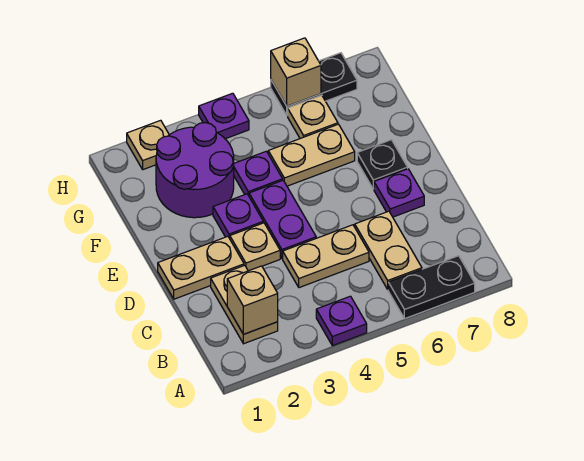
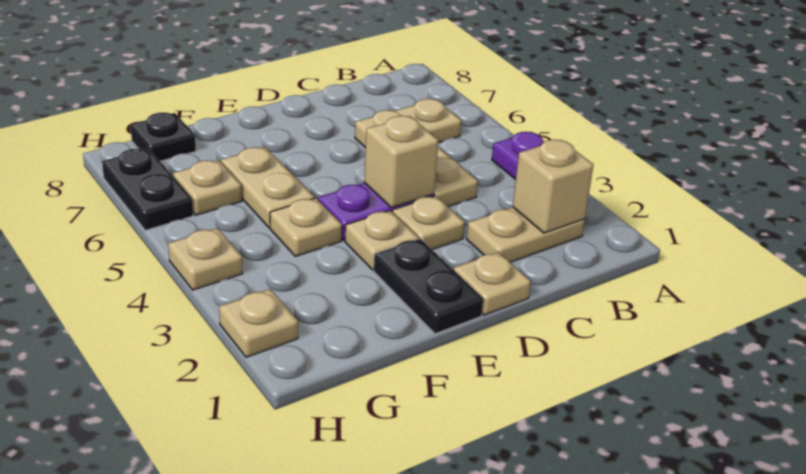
black plate A6:A7 level 1 -> black plate E1:E2 level 1
tan plate D1:D2 level 1 -> tan plate D1 level 1
purple plate D7 level 1 -> none
purple plate E3 level 1 -> tan plate E3 level 1
black plate E7 level 1 -> black plate G8 level 1
purple round brick F2:G3 level 1 -> none
purple plate F4 level 1 -> tan plate F4 level 1
purple plate H4 level 1 -> tan plate H4 level 1
tan brick H6 level 2 -> tan brick D4 level 2

